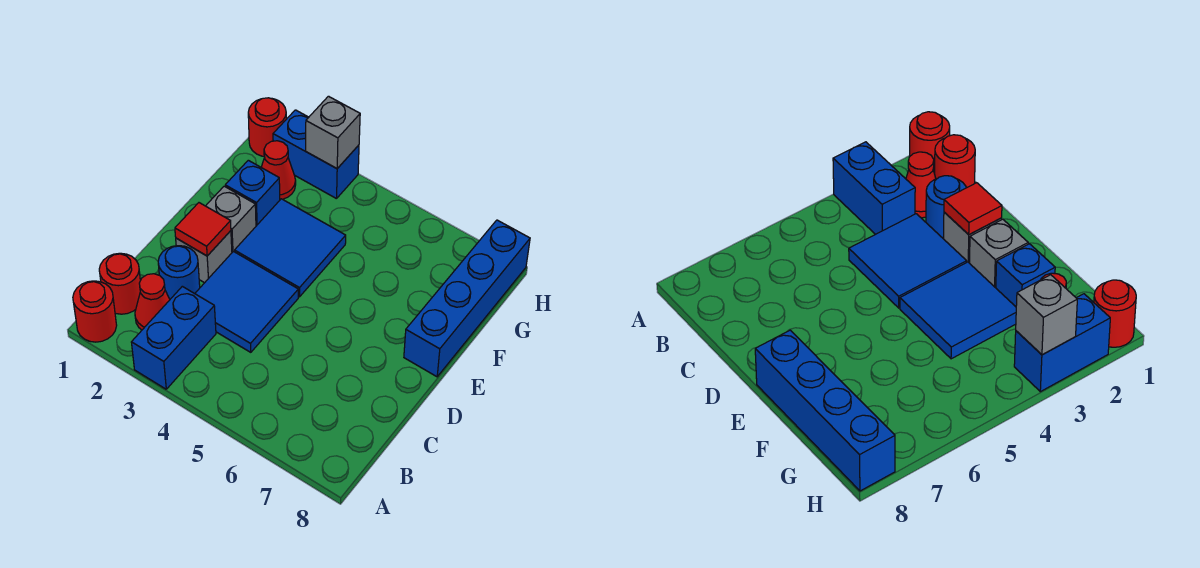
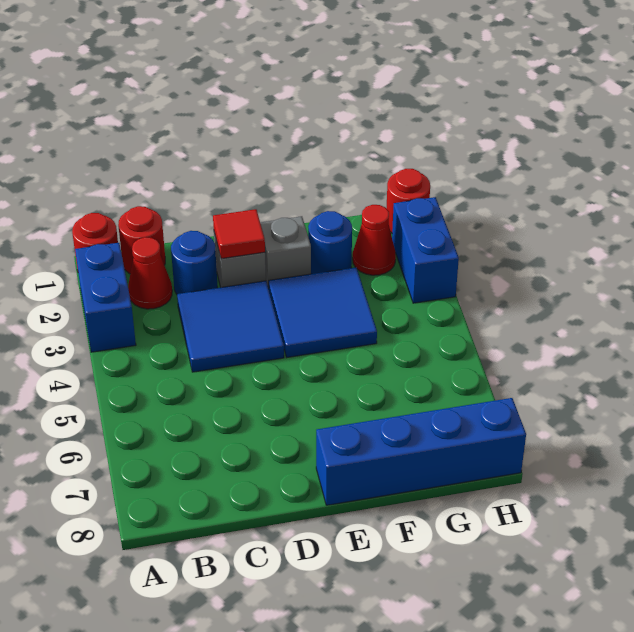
blue brick A3:B3 level 1 -> blue brick A2:A3 level 1
blue brick F2 level 1 -> blue round brick F2 level 1
grey brick H3 level 2 -> none

